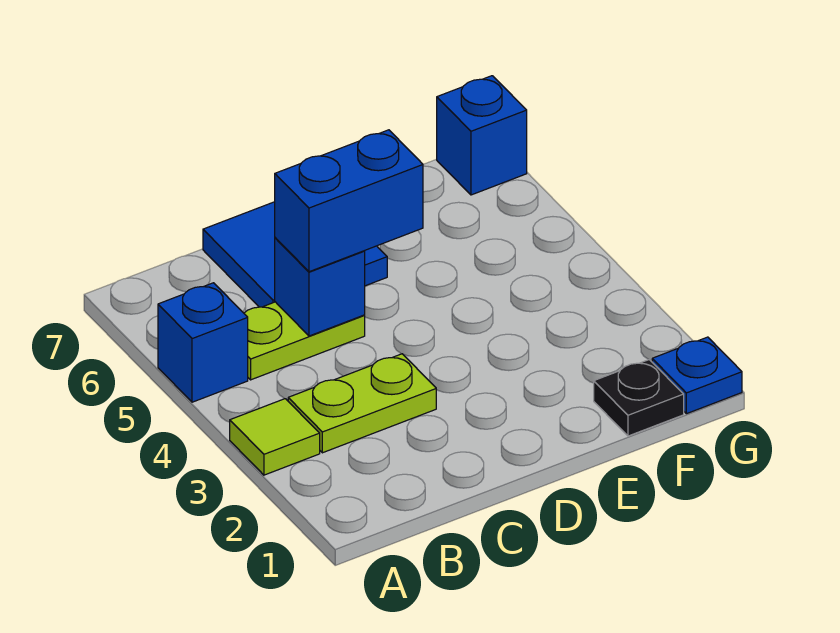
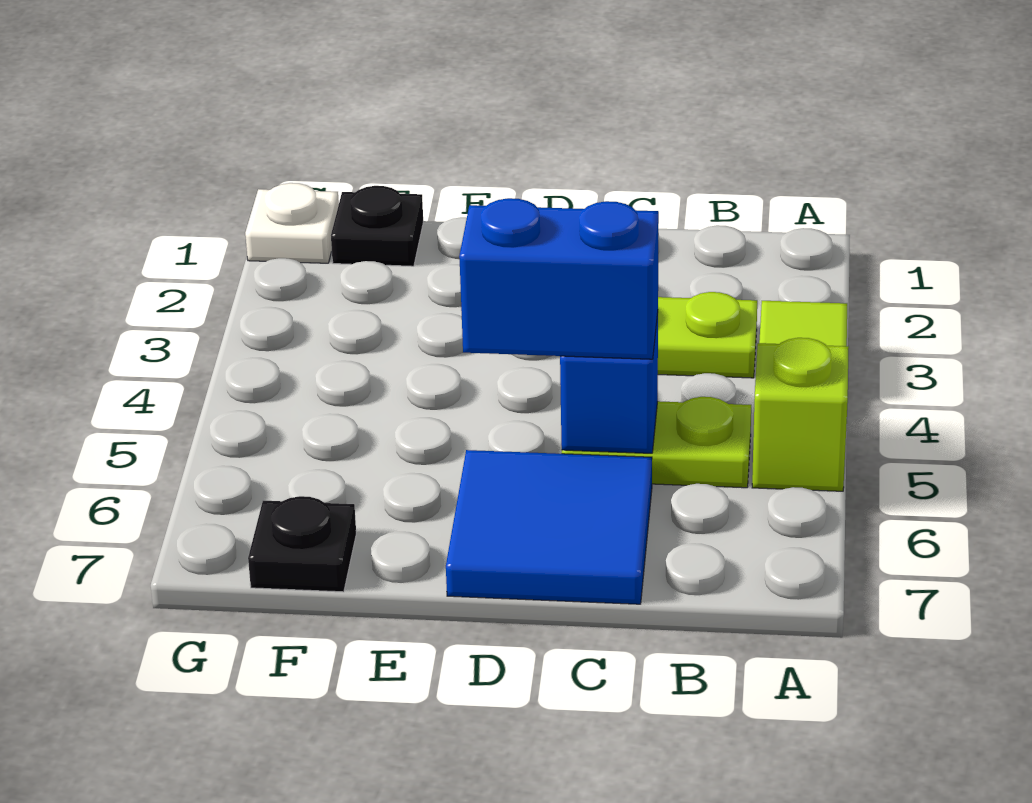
blue brick A5 level 1 -> lime brick A5 level 1
none -> black plate F7 level 1
blue plate G1 level 1 -> white plate G1 level 1
blue brick G7 level 1 -> none

